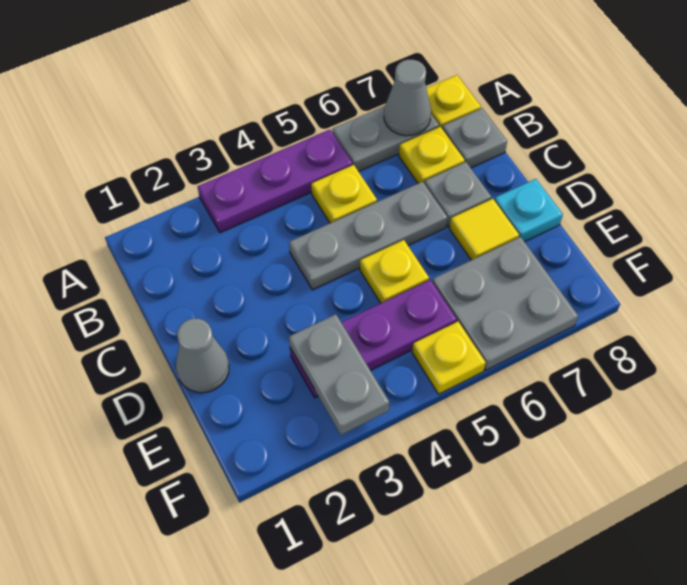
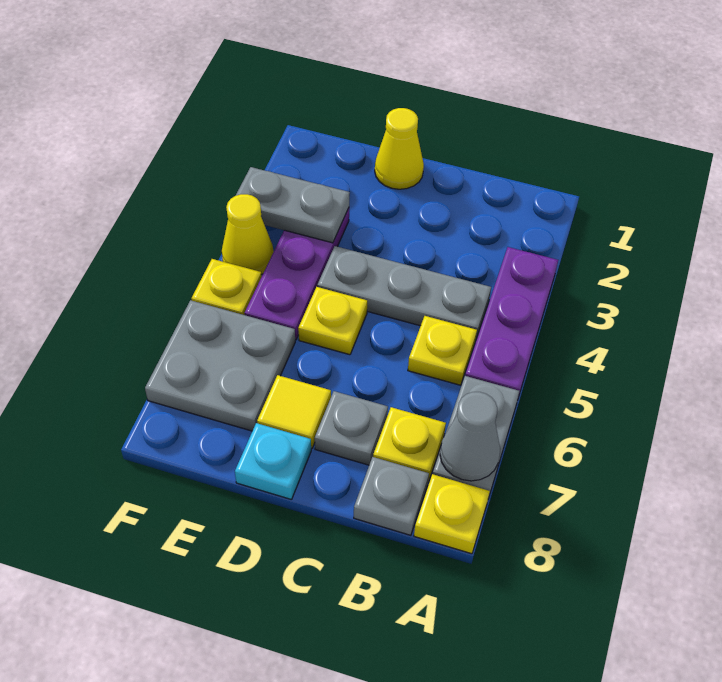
grey plate C4:C6 level 1 -> grey plate B4:D4 level 1
grey cone D1 level 1 -> yellow cone D1 level 1
none -> yellow cone F4 level 1

